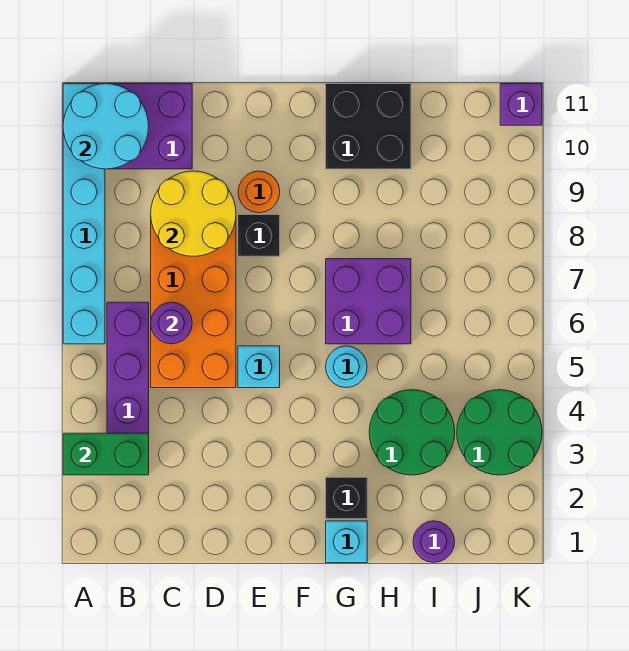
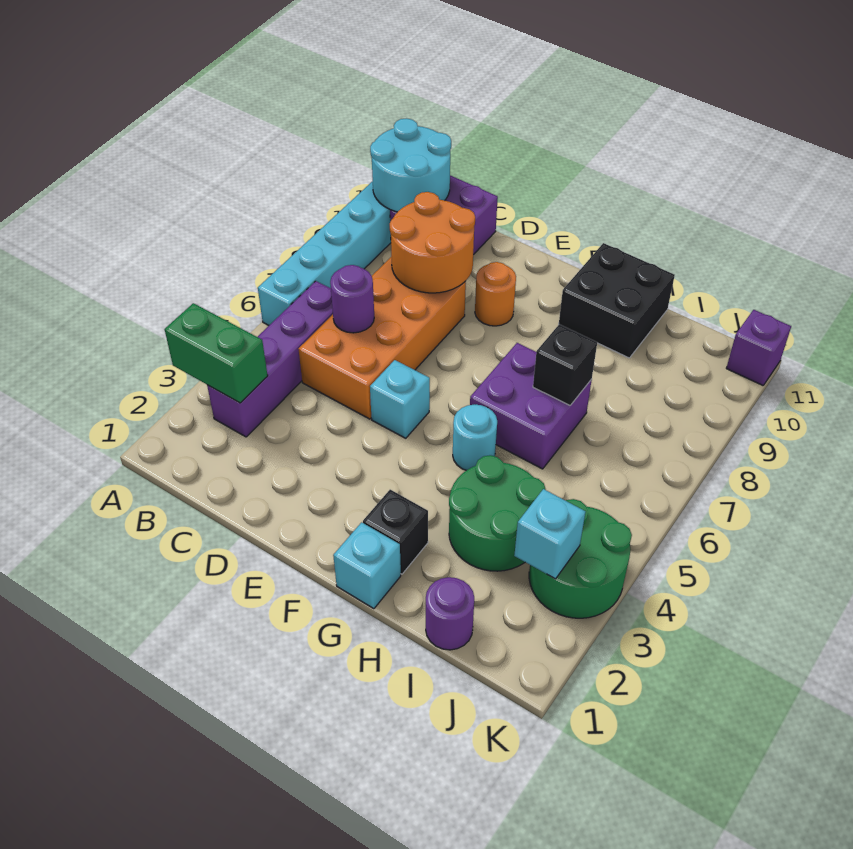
yellow round brick C8:D9 level 2 -> orange round brick C8:D9 level 2
black brick E8 level 1 -> black brick H7 level 2
none -> cyan brick J3 level 2

